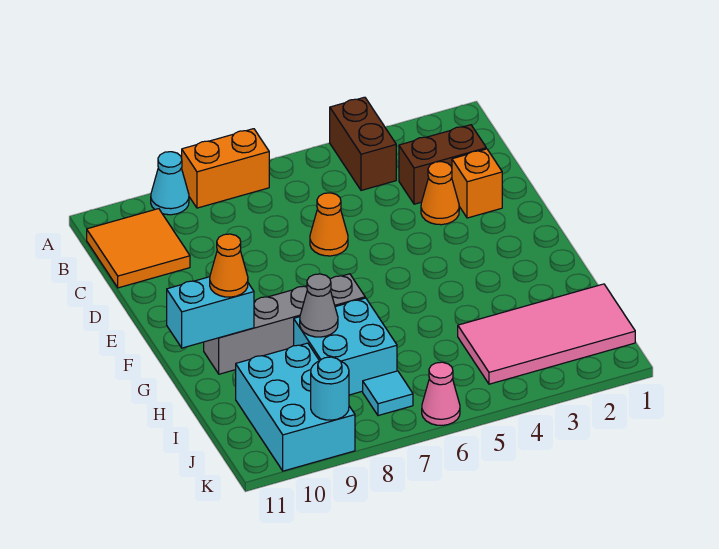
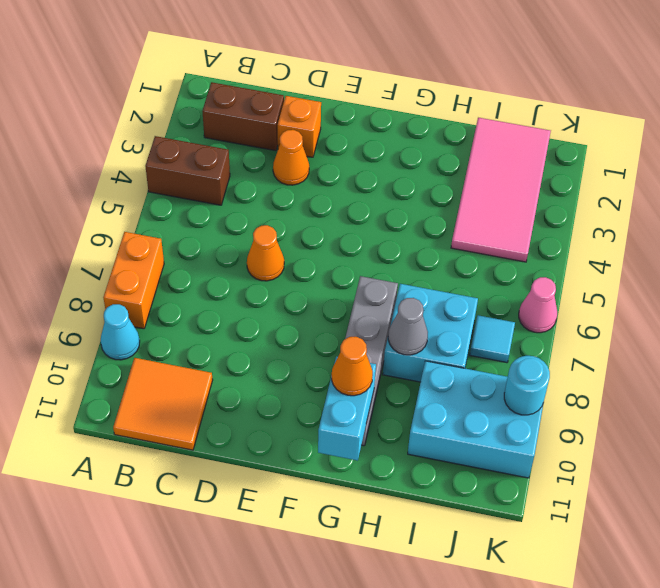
brown brick C2:C3 level 1 -> brown brick B2:C2 level 1

